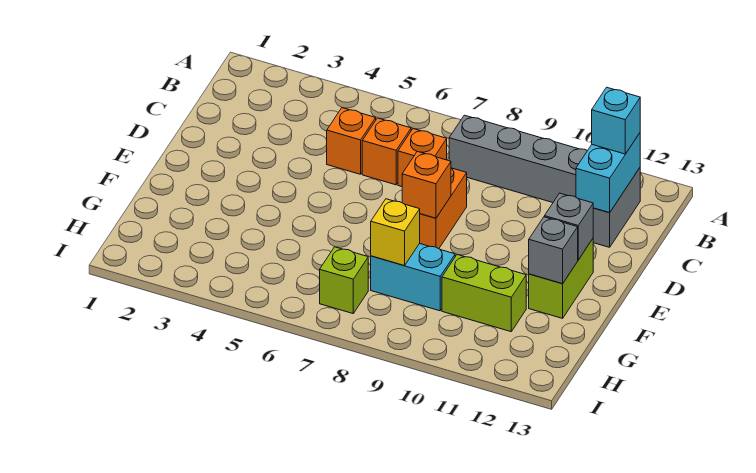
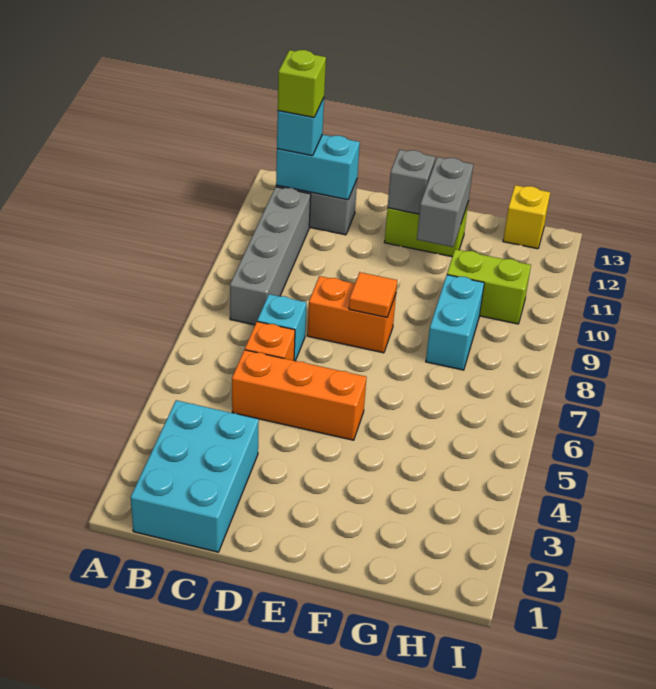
none -> cyan brick B1:C3 level 1
orange brick C5 level 1 -> orange brick C5:E5 level 1
orange brick C7 level 1 -> cyan brick C7 level 1
orange brick E8 level 2 -> orange tile E8 level 2
grey brick F12 level 2 -> grey brick F11:F12 level 2
yellow brick G8 level 2 -> yellow brick H13 level 1
lime brick G10:G11 level 1 -> lime brick G10:H10 level 1
lime brick H7 level 1 -> lime brick B12 level 4

